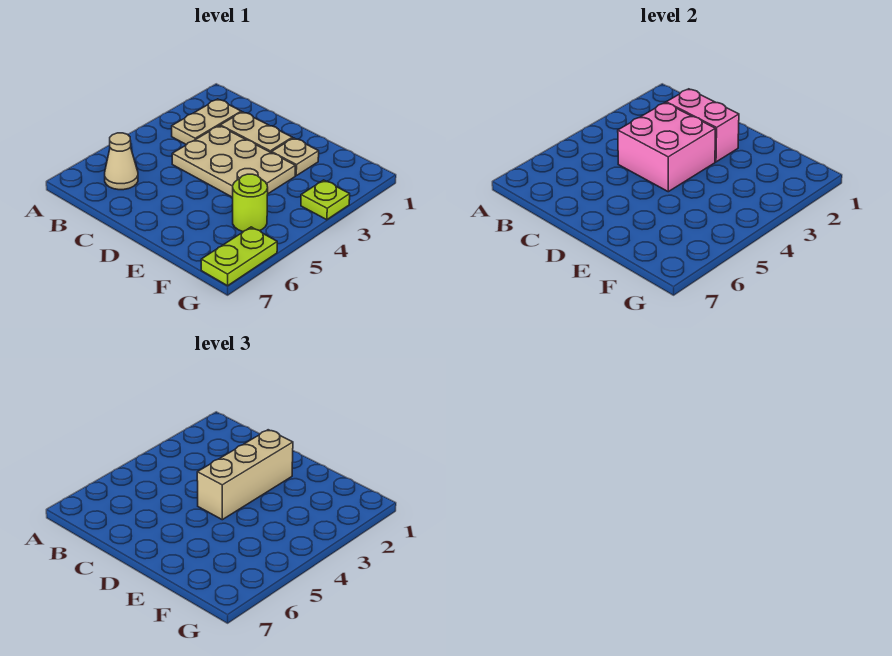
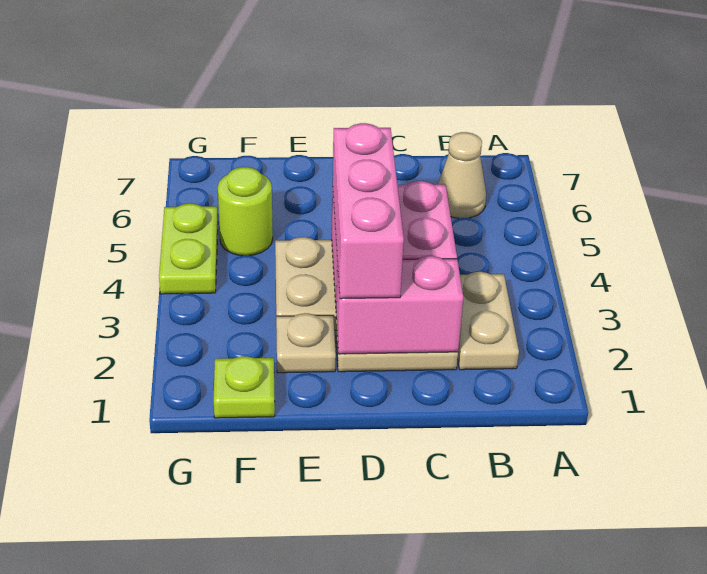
tan brick D2:D4 level 3 -> pink brick D2:D4 level 3
lime plate G3 level 1 -> lime plate F1 level 1
lime plate G6:G7 level 1 -> lime plate G4:G5 level 1

